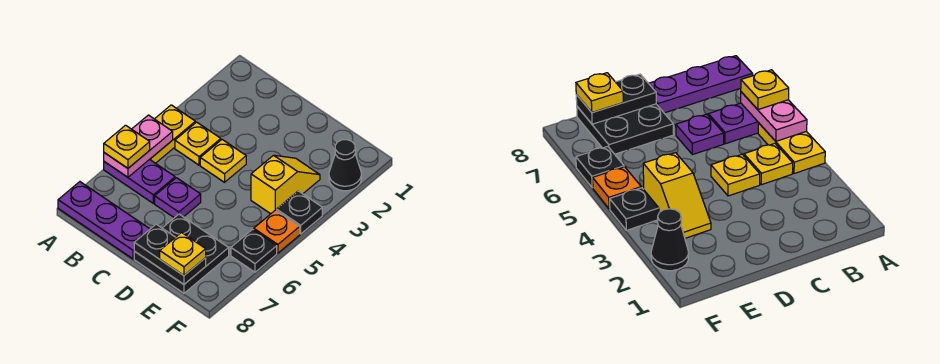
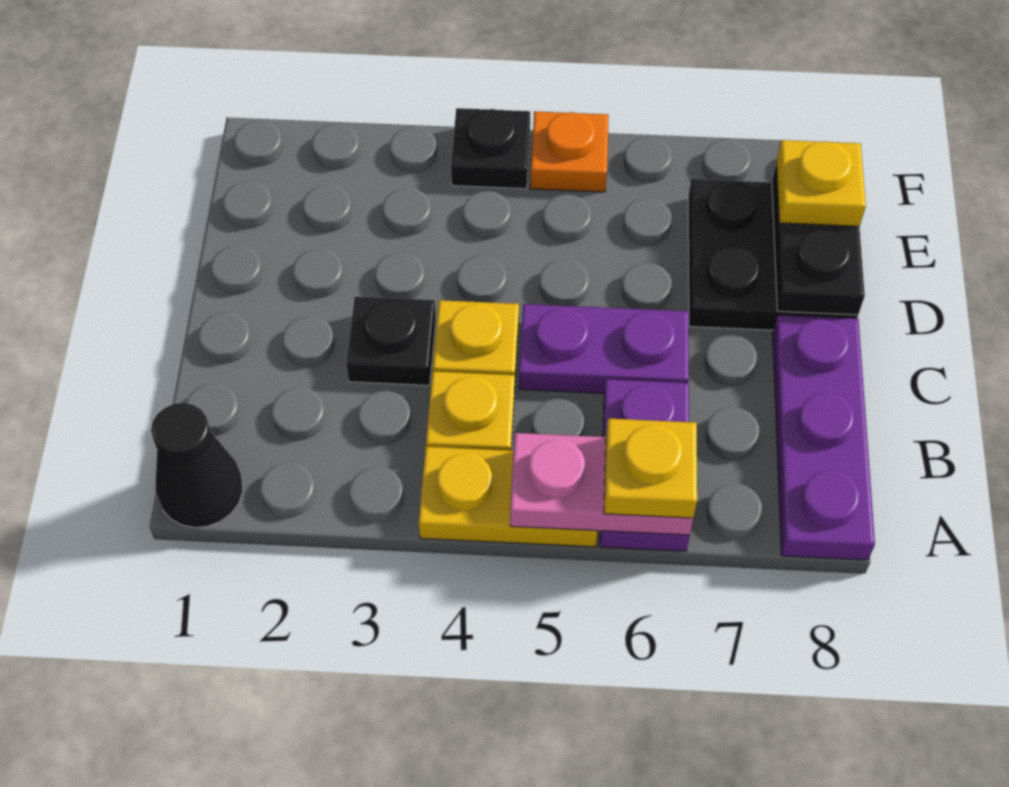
purple plate C6 level 1 -> purple plate C5:C6 level 1
yellow slope E3:E4 level 1 top 4 -> none
black cone F2 level 1 -> black cone A1 level 1
black plate F6 level 1 -> black plate C3 level 1

